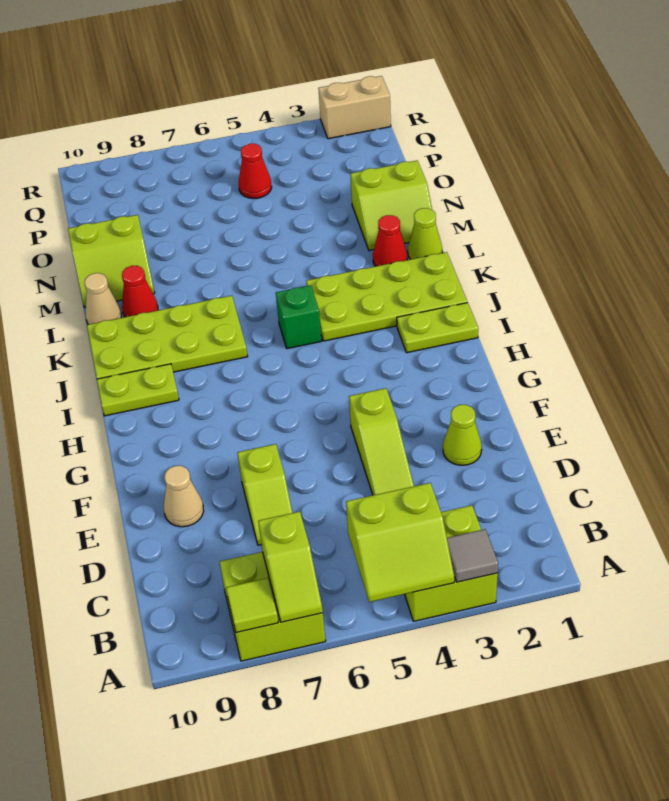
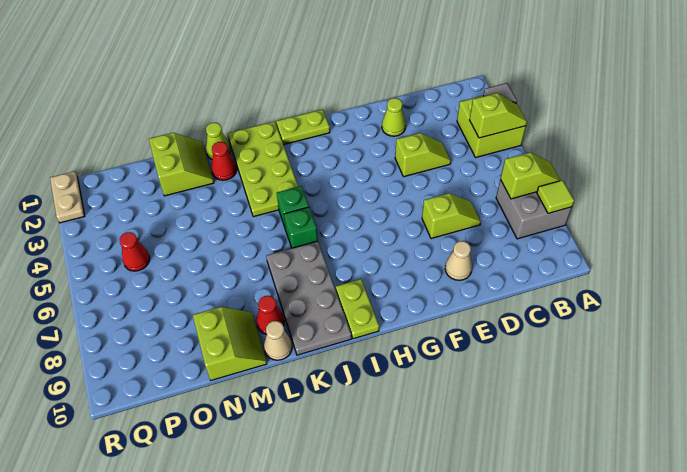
lime slope A4:B5 level 2 top B -> lime slope A4:B4 level 2 top B
lime brick A7:B8 level 1 -> grey brick A7:B8 level 1
lime slope D4:F4 level 1 top F -> lime slope D4:E4 level 1 top E
lime plate I1:I2 level 1 -> lime plate H1:I1 level 1
none -> green brick J6 level 1
lime plate J7:K10 level 1 -> grey plate J7:K10 level 1
tan brick R1:R2 level 1 -> tan plate R1:R2 level 1

